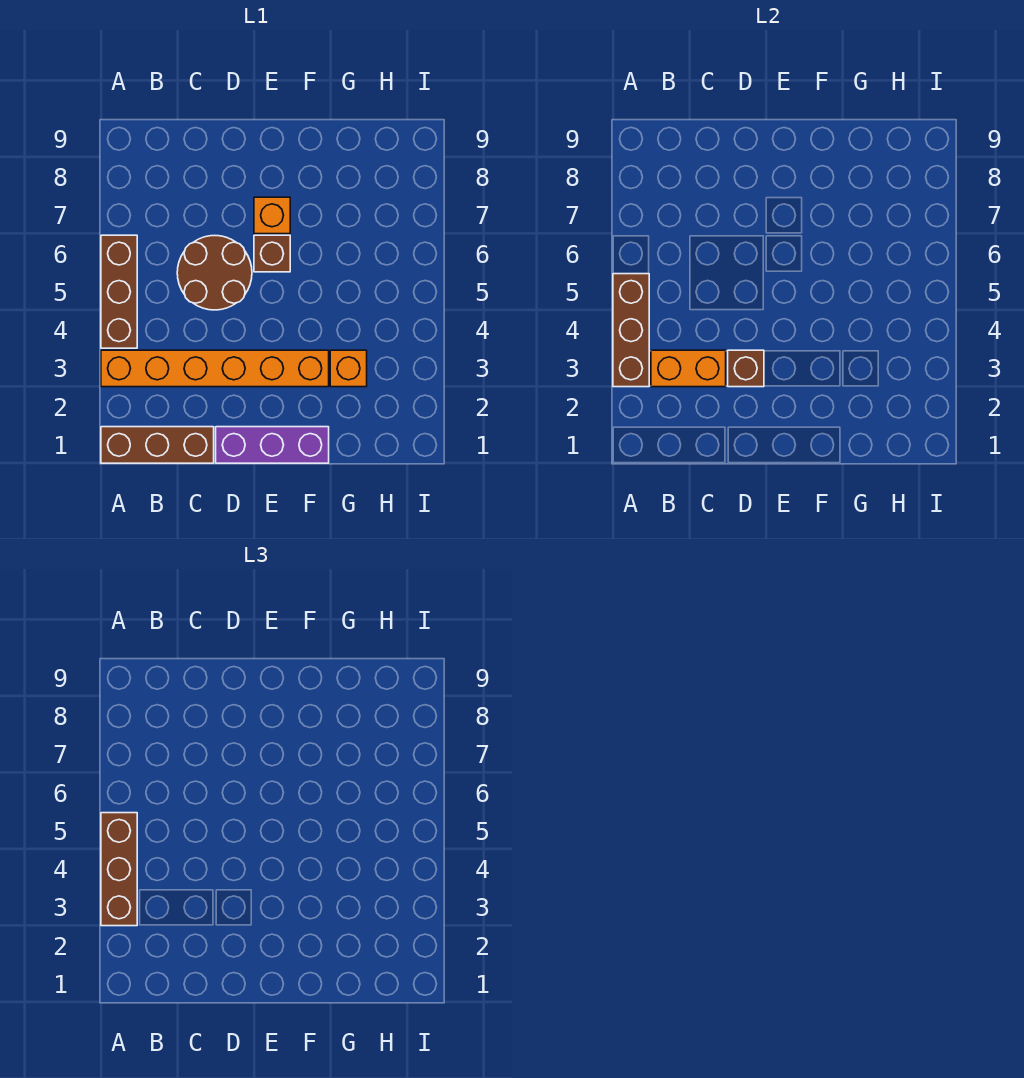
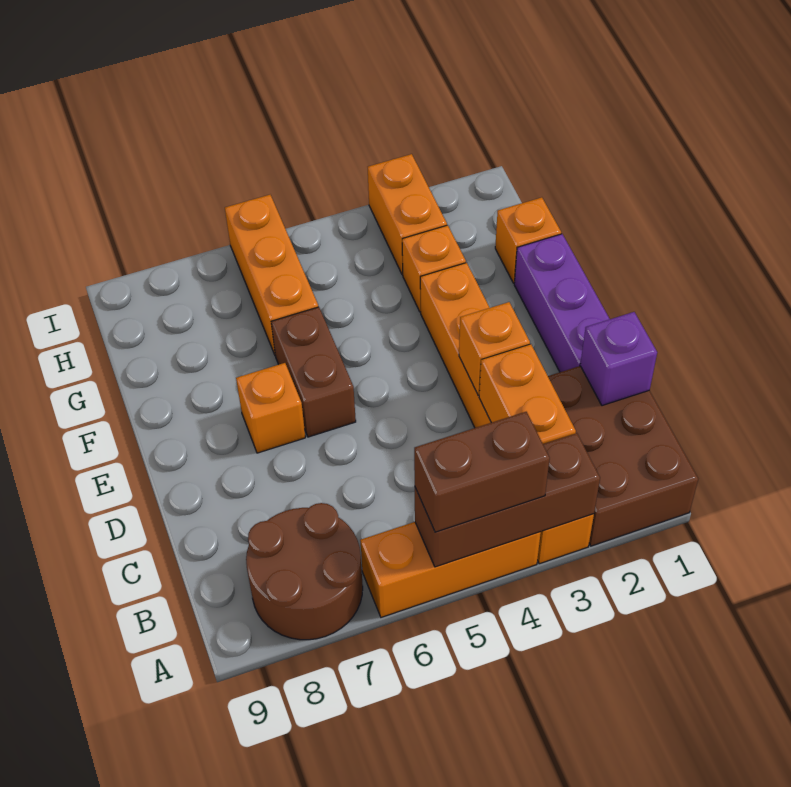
brown brick A1:C1 level 1 -> brown brick A1:C2 level 1
brown brick A3:A5 level 3 -> brown brick A4:A5 level 3
brown brick A4:A6 level 1 -> orange brick A4:A6 level 1
none -> purple brick C1 level 2
brown round brick C5:D6 level 1 -> brown round brick A7:B8 level 1
brown brick D3 level 2 -> orange brick D3 level 2
brown brick E6 level 1 -> brown brick E6:F6 level 1
none -> orange brick G1 level 1
none -> orange brick G6:I6 level 1
none -> orange brick H3:I3 level 1

